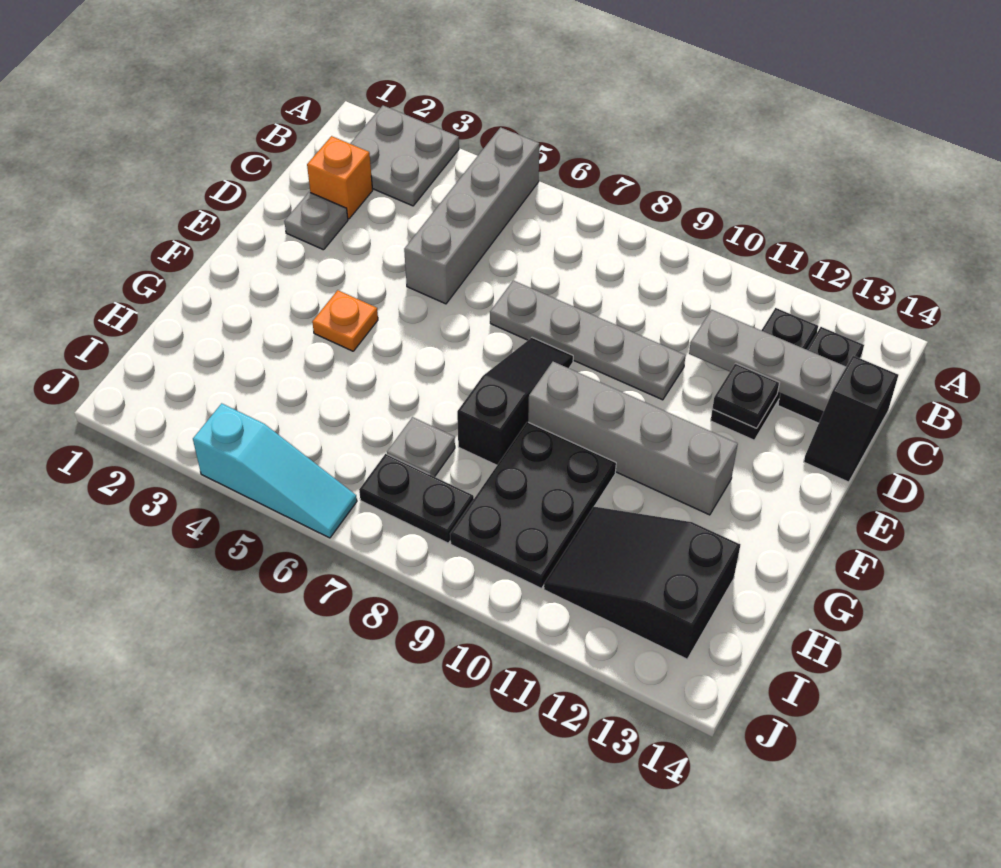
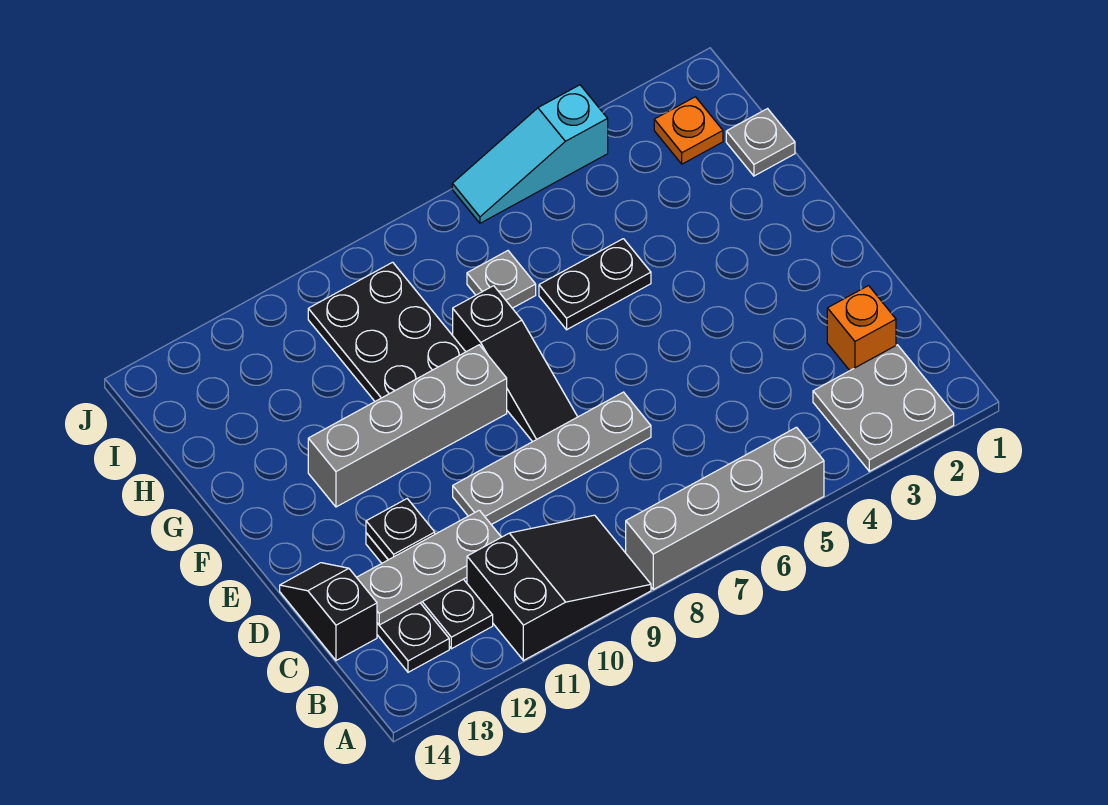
grey brick A5:D5 level 1 -> grey brick A5:A8 level 1
grey plate D2 level 1 -> grey plate H1 level 1
orange plate F4 level 1 -> orange plate I2 level 1
black slope H11:I13 level 1 top 13 -> black slope A9:B11 level 1 top 11
black plate I7:I8 level 1 -> black plate G5:G6 level 1

